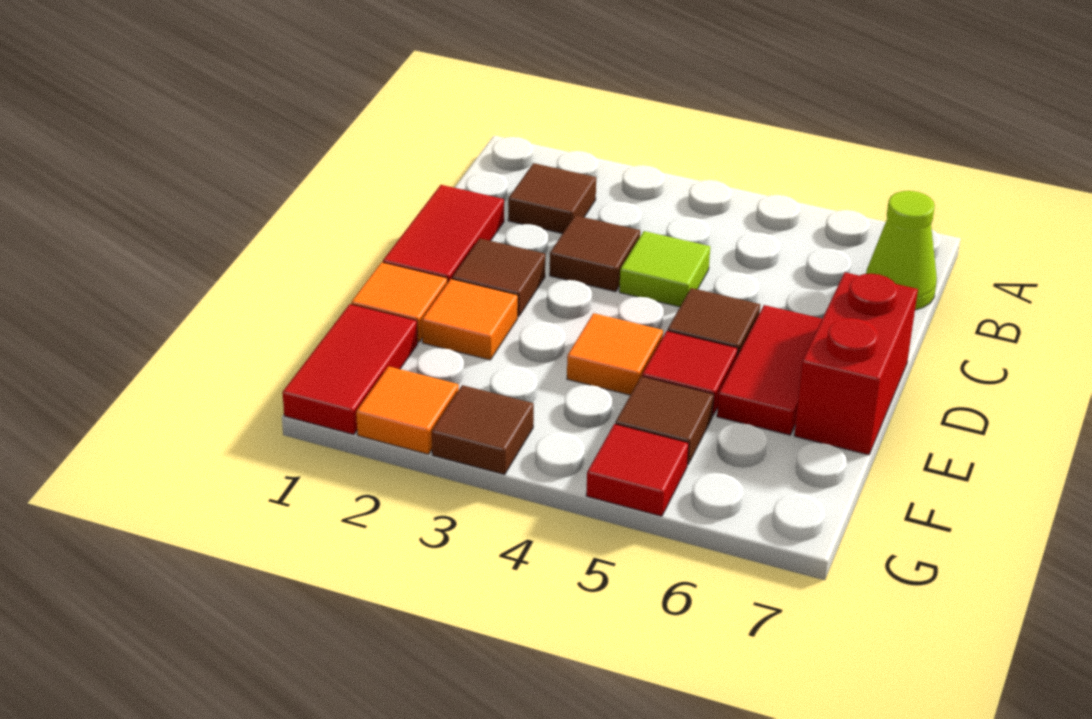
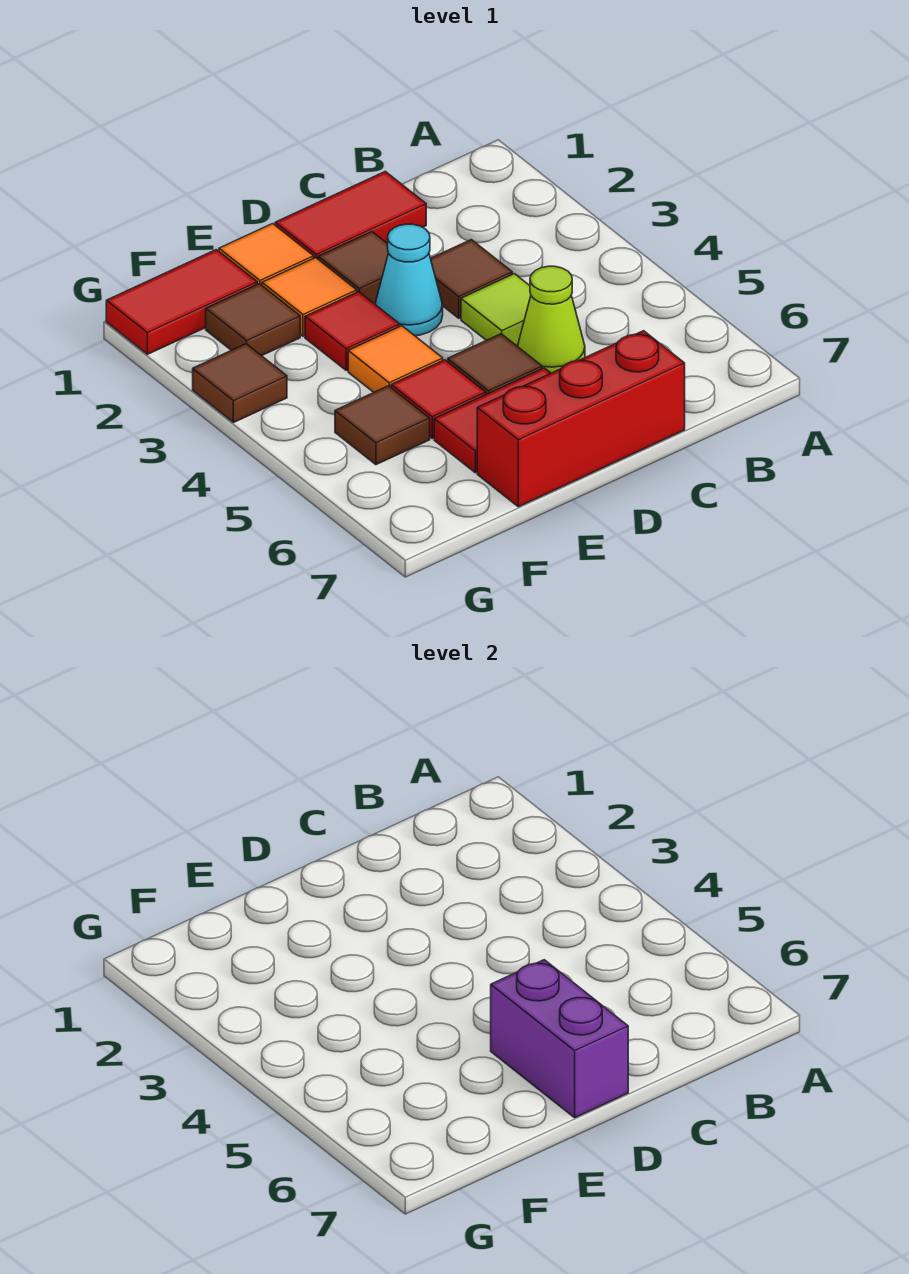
brown tile B2 level 1 -> brown tile F2 level 1
lime cone B7 level 1 -> lime cone C5 level 1
none -> cyan cone D3 level 1
none -> purple brick D6:D7 level 2
red brick D7:E7 level 1 -> red brick C7:E7 level 1
orange tile G2 level 1 -> none
red tile G5 level 1 -> red tile E3 level 1

